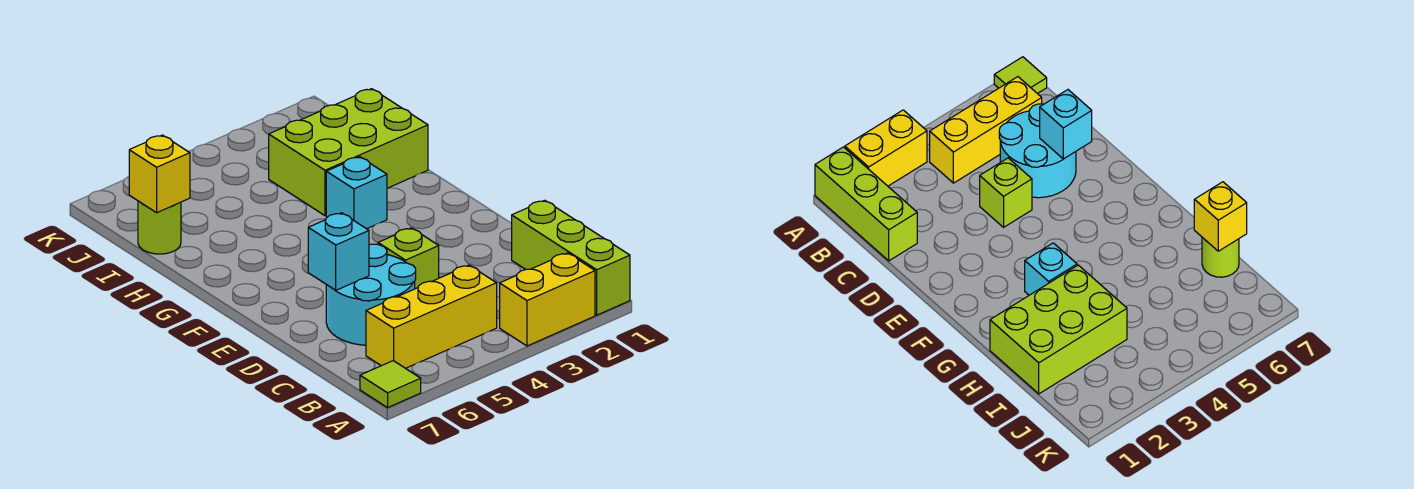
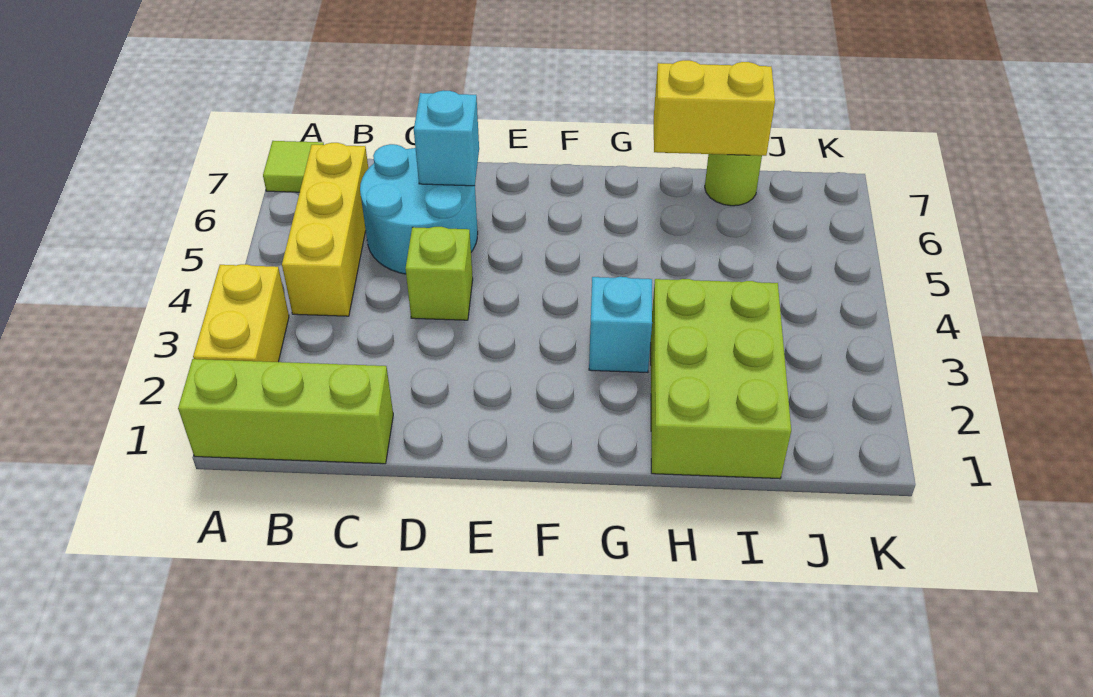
yellow brick I7 level 2 -> yellow brick H7:I7 level 2

